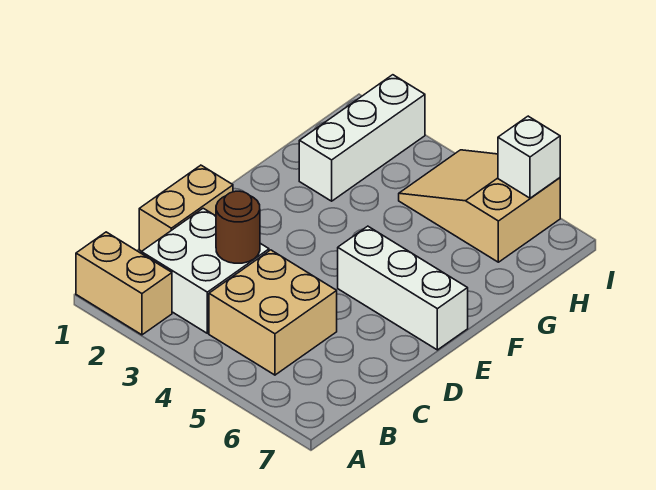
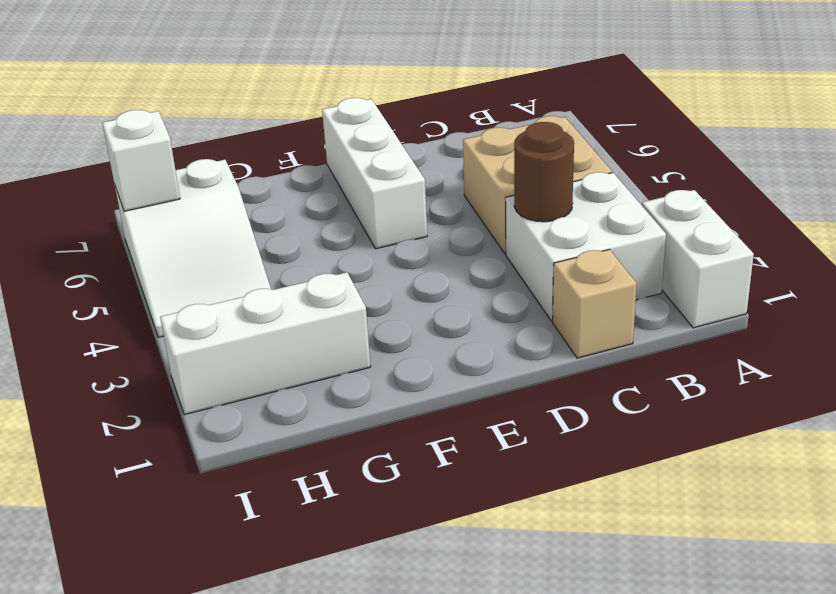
tan brick A1:A2 level 1 -> white brick A1:A2 level 1
tan brick C1:D1 level 1 -> tan brick C1 level 1
tan slope H4:I6 level 1 top 6 -> white slope H4:I6 level 1 top 6

